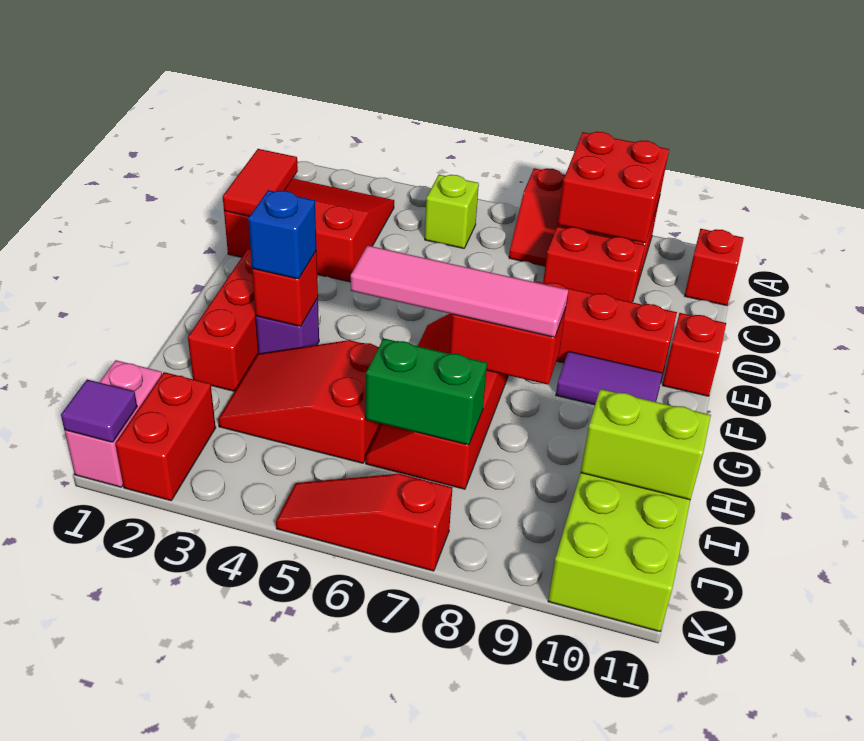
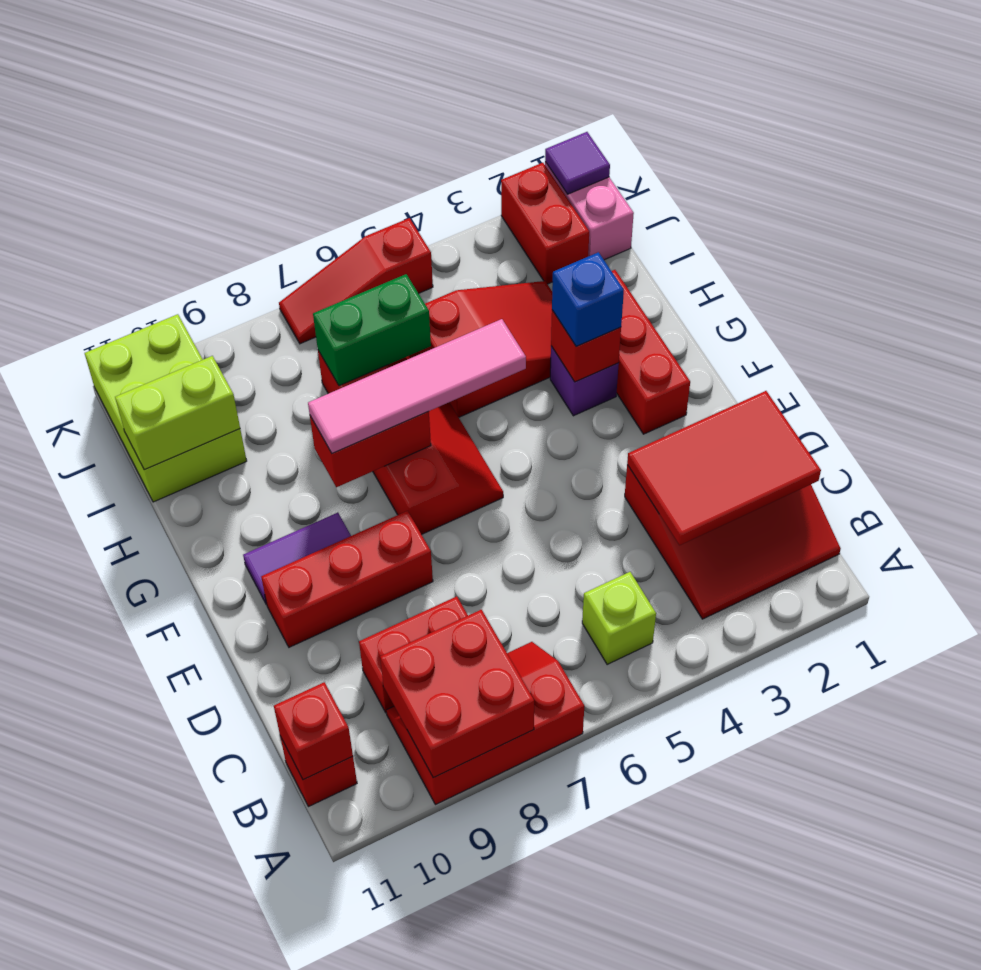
red tile C1:D1 level 2 -> red tile C1:D3 level 2
red brick E11 level 1 -> red brick B11 level 2
red slope K5:K7 level 1 top 7 -> red slope K5:K7 level 1 top 5

